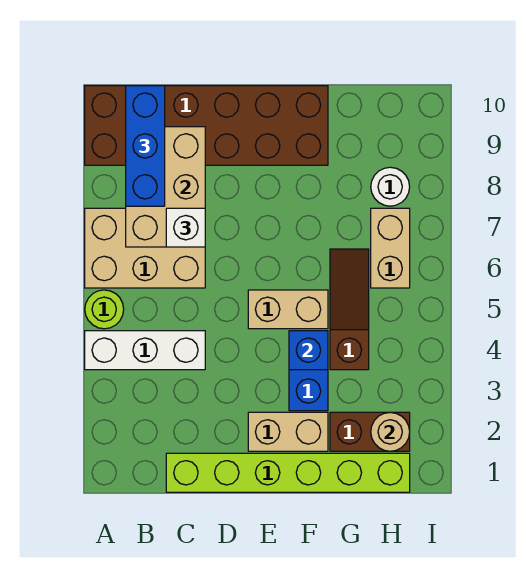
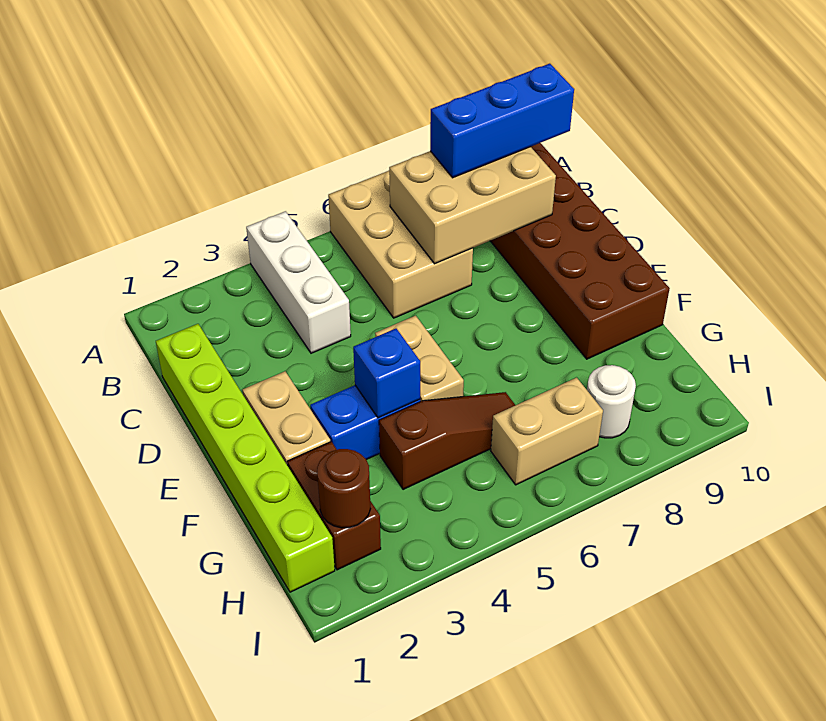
lime round brick A5 level 1 -> none
white brick C7 level 3 -> none
tan round brick H2 level 2 -> brown round brick H2 level 2

